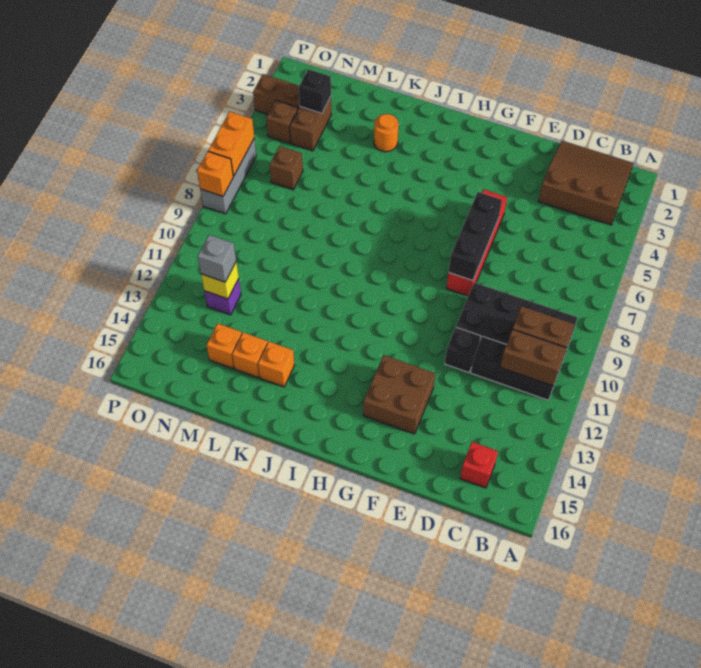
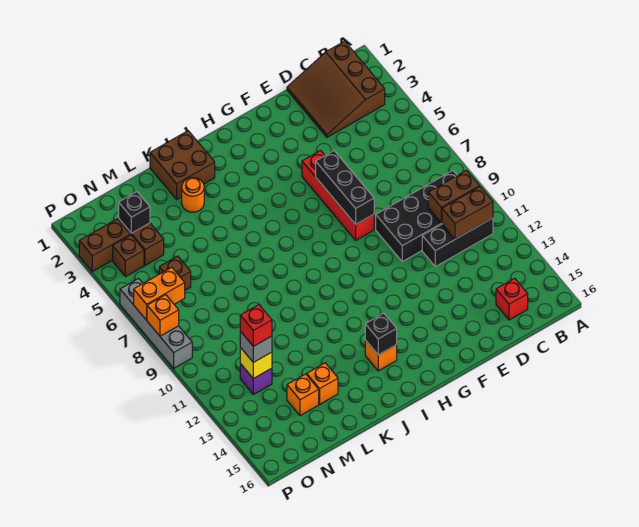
brown slope B1:D3 level 1 top 3 -> brown slope B1:D3 level 1 top B
black brick E11 level 1 -> black brick I14 level 2
brown brick F13:G14 level 1 -> brown brick J1:K2 level 1
orange brick K14 level 1 -> orange brick I14 level 1
none -> red brick N12 level 4
grey brick P6:P8 level 1 -> grey brick P6:P9 level 1
orange brick P6:P7 level 2 -> orange brick O7:P7 level 2

